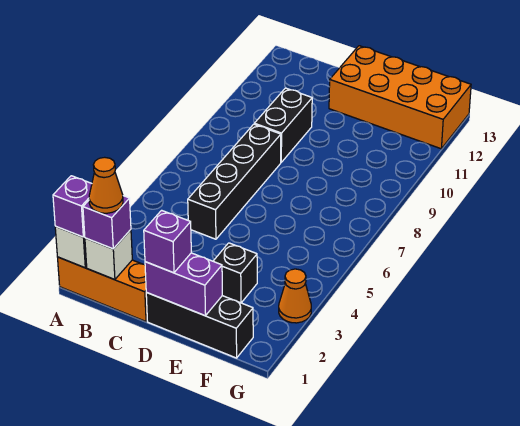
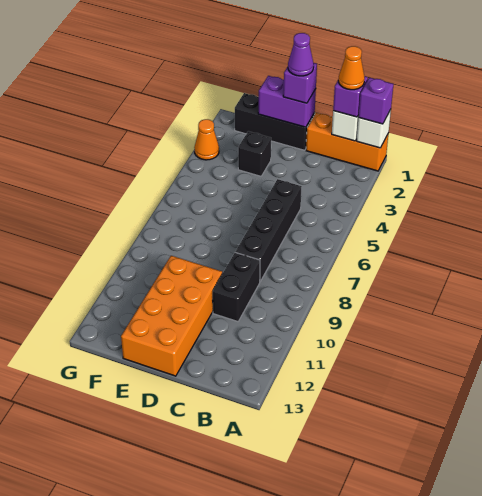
none -> purple cone D1 level 4
orange brick D12:G13 level 1 -> orange brick D10:E13 level 1

